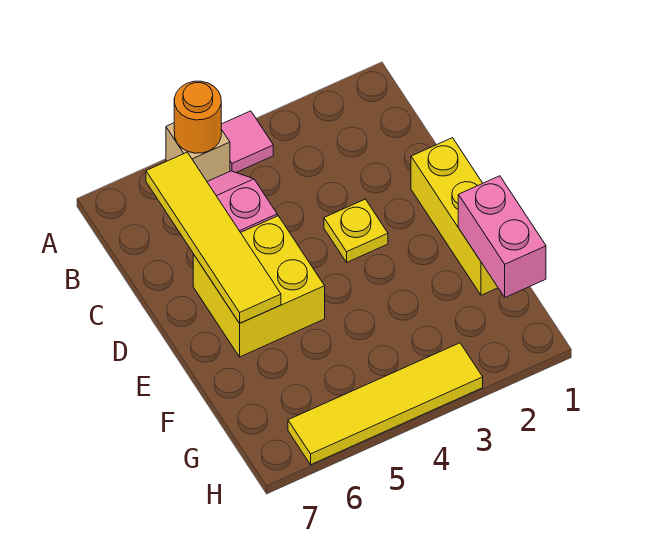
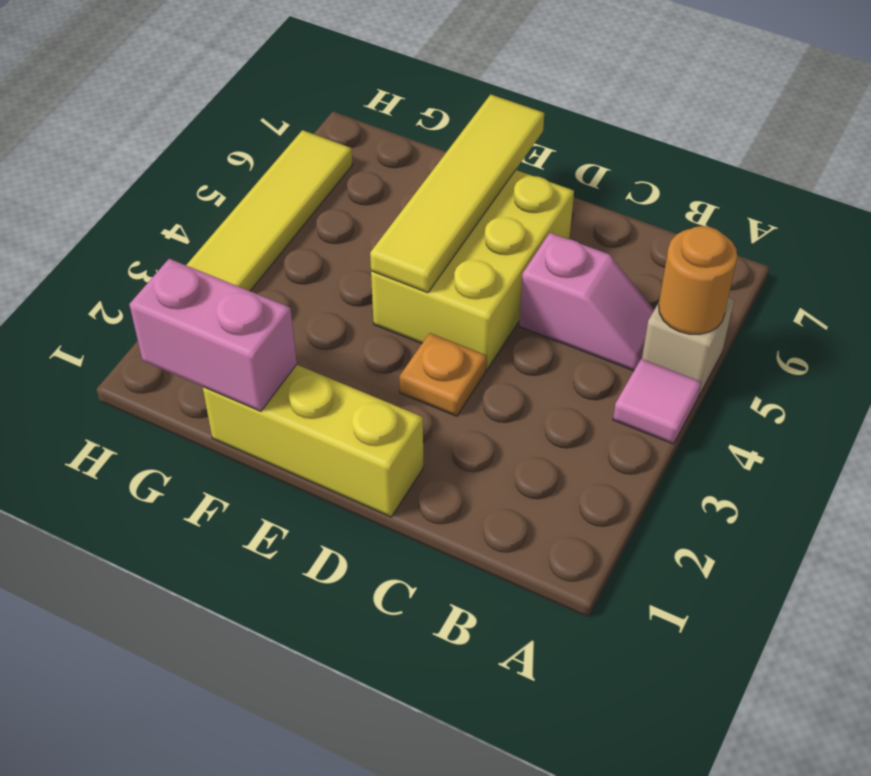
yellow tile B6:E6 level 2 -> yellow tile E4:E7 level 2
yellow plate D3 level 1 -> orange plate D3 level 1
yellow brick D5:E6 level 1 -> yellow brick D4:E6 level 1

